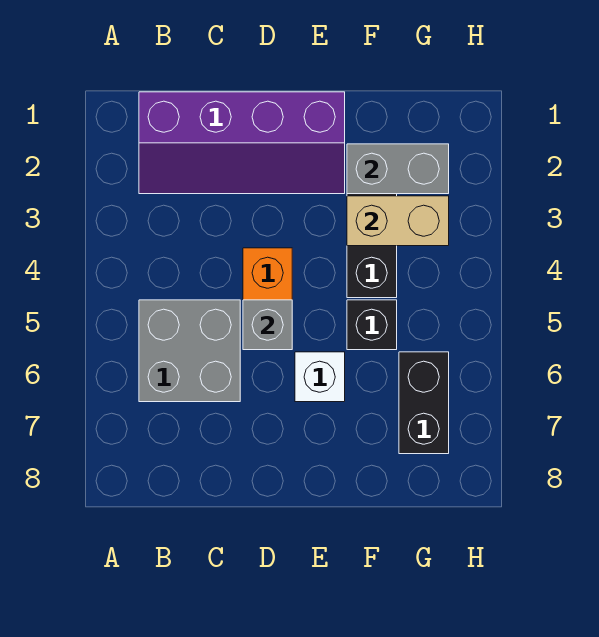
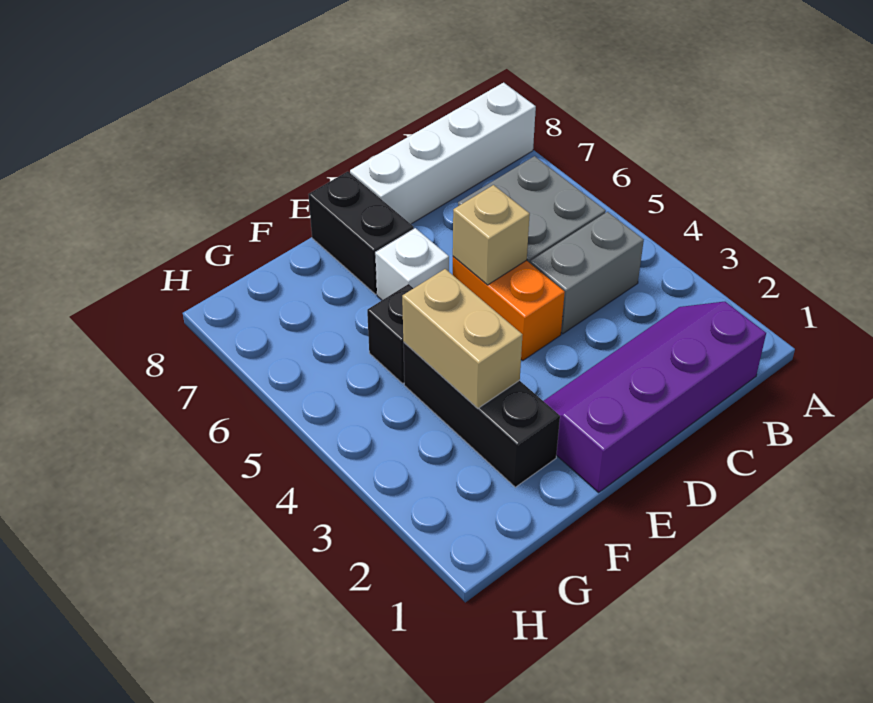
none -> white brick A8:D8 level 1
grey brick D5 level 2 -> tan brick D5 level 2
grey brick F2:G2 level 2 -> grey brick B4:C4 level 1
tan brick F3:G3 level 2 -> tan brick F3:F4 level 2
black brick G6:G7 level 1 -> black brick E7:E8 level 1

